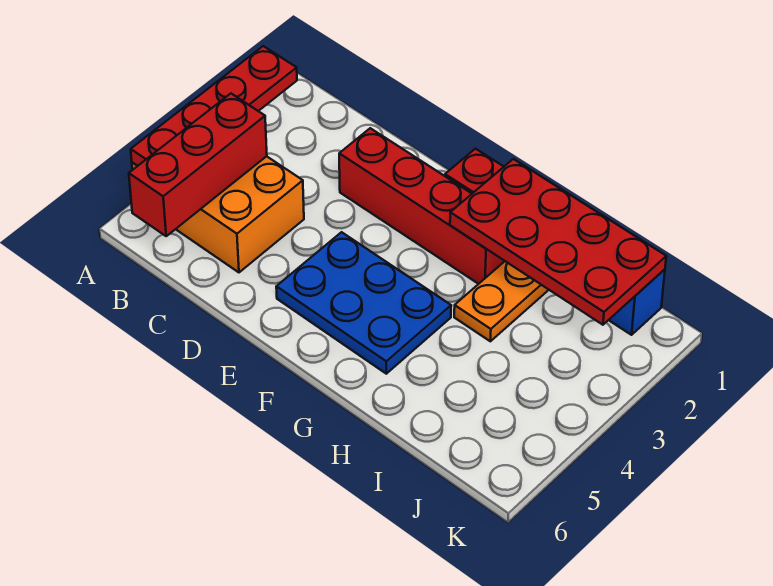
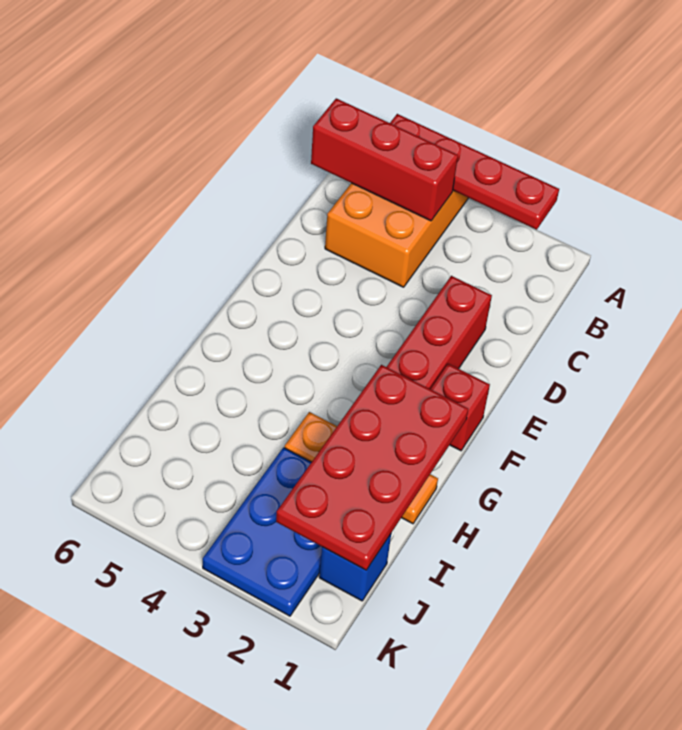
blue plate E4:G5 level 1 -> blue plate I2:K3 level 1

